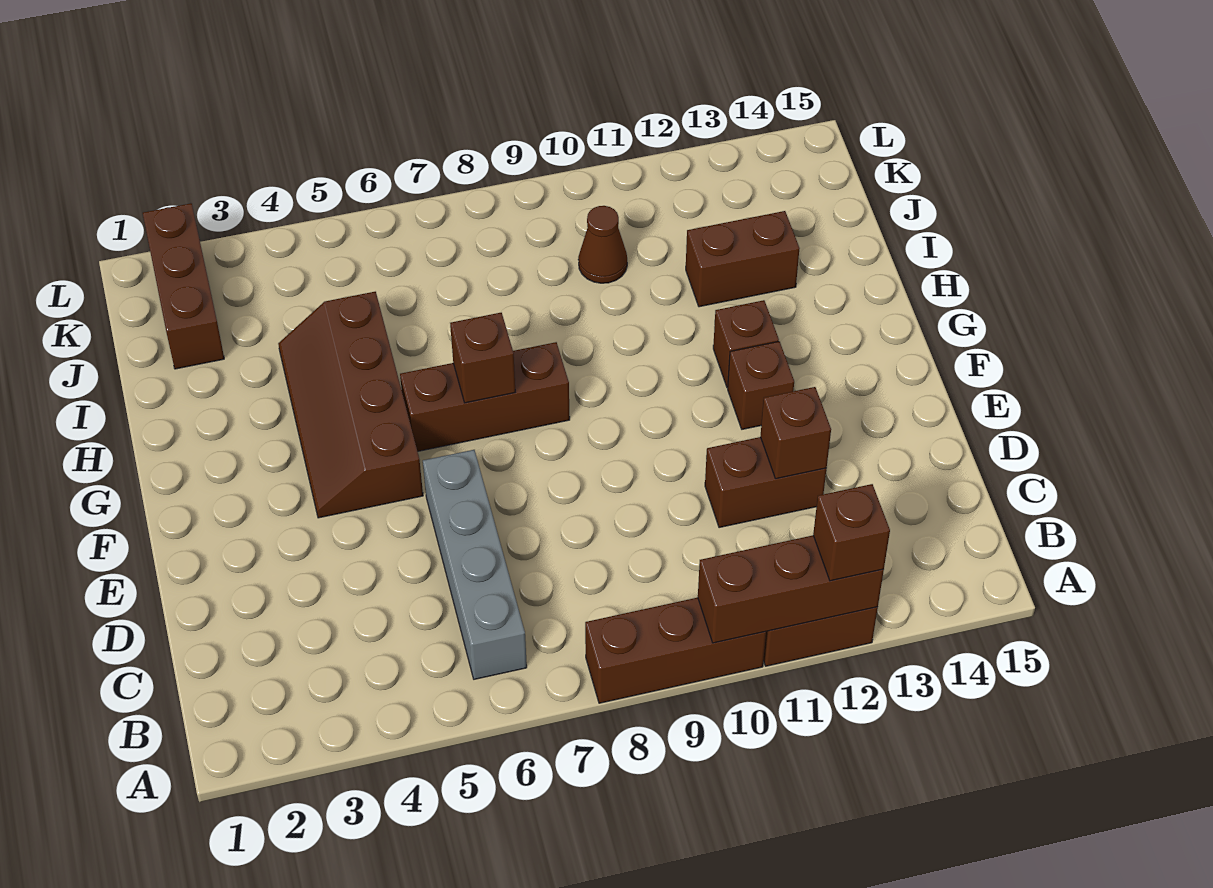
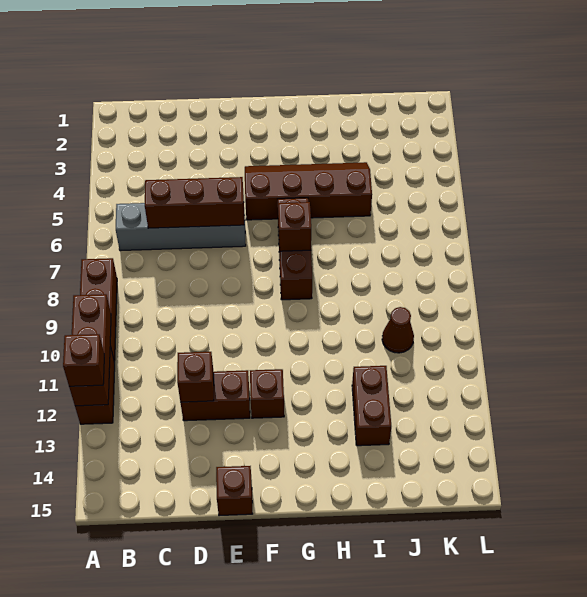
brown brick D11:D12 level 1 -> brown brick D12:E12 level 1
brown brick G12 level 1 -> brown brick E15 level 1
brown brick J2:L2 level 1 -> brown brick C6:E6 level 2

